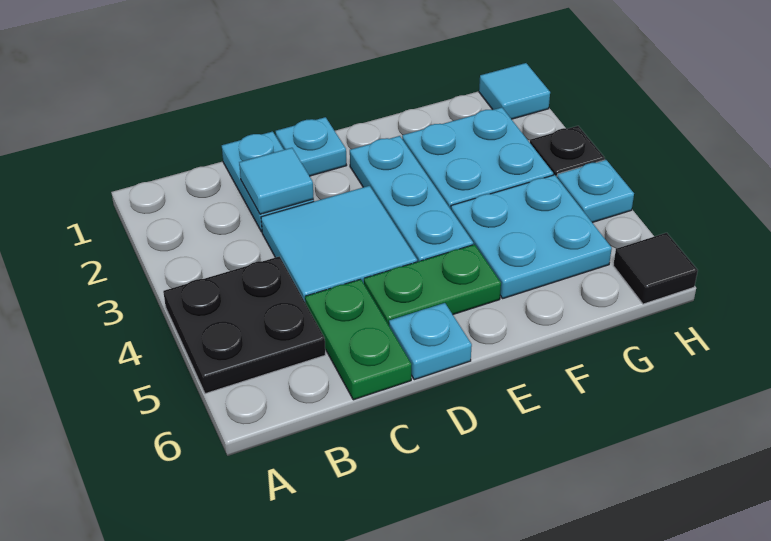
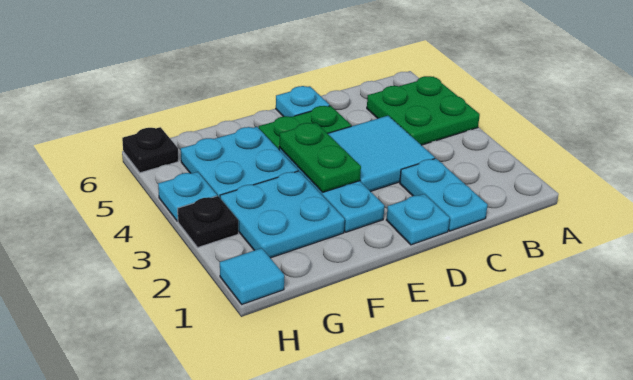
black plate A4:B5 level 1 -> green plate A4:B5 level 1
cyan tile C2 level 2 -> none
green plate C5:C6 level 1 -> green plate E3:E4 level 2
black tile H6 level 1 -> black plate H6 level 1

